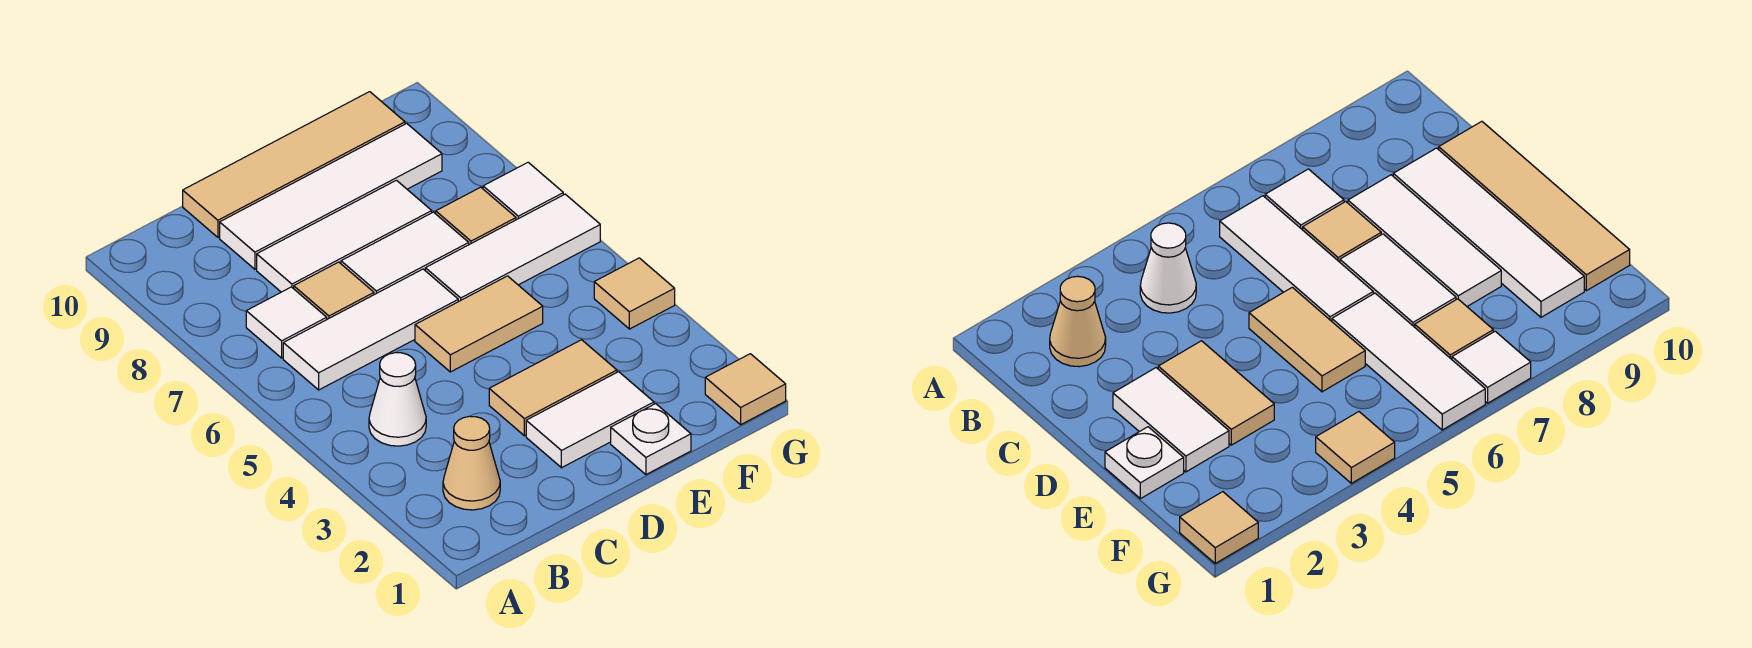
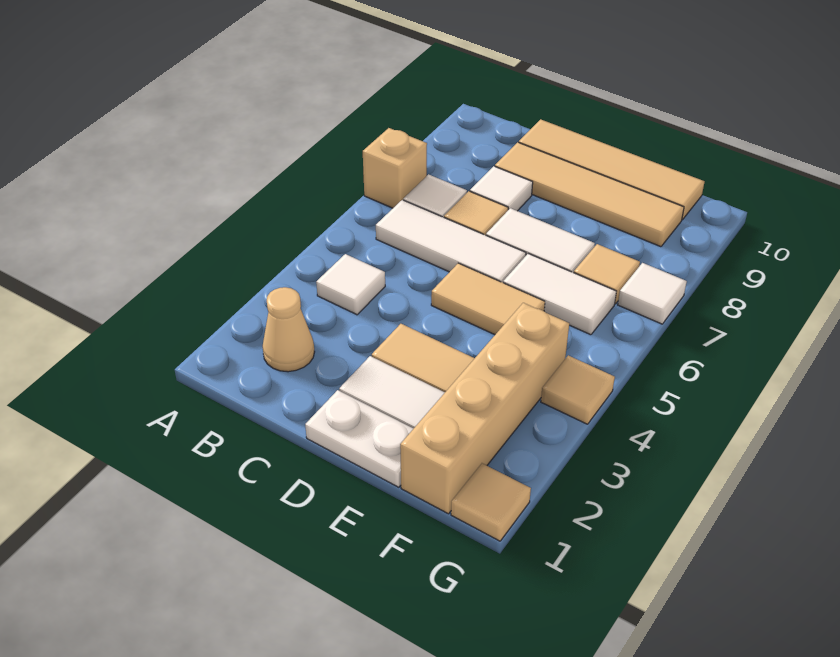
none -> tan brick A7 level 1
white cone B4 level 1 -> white tile B4 level 1
white tile C8:E8 level 1 -> white tile C8 level 1
white tile C9:F9 level 1 -> tan tile C9:F9 level 1
white plate E1 level 1 -> white plate D1:E1 level 1
white tile E6:G6 level 1 -> white tile E6:F6 level 1
none -> tan brick F1:F4 level 1

